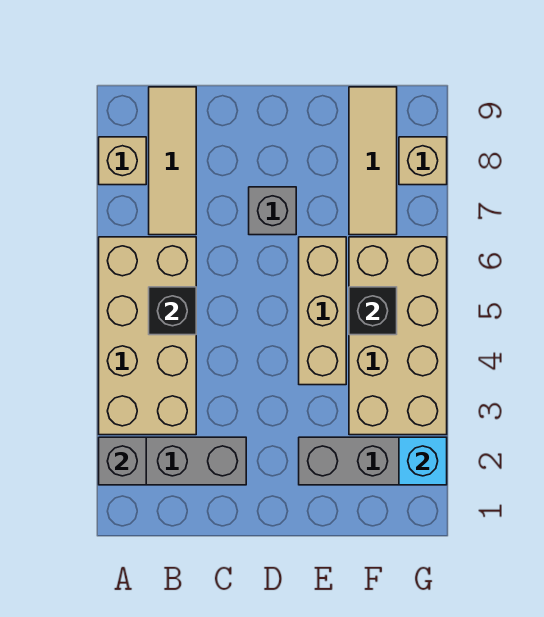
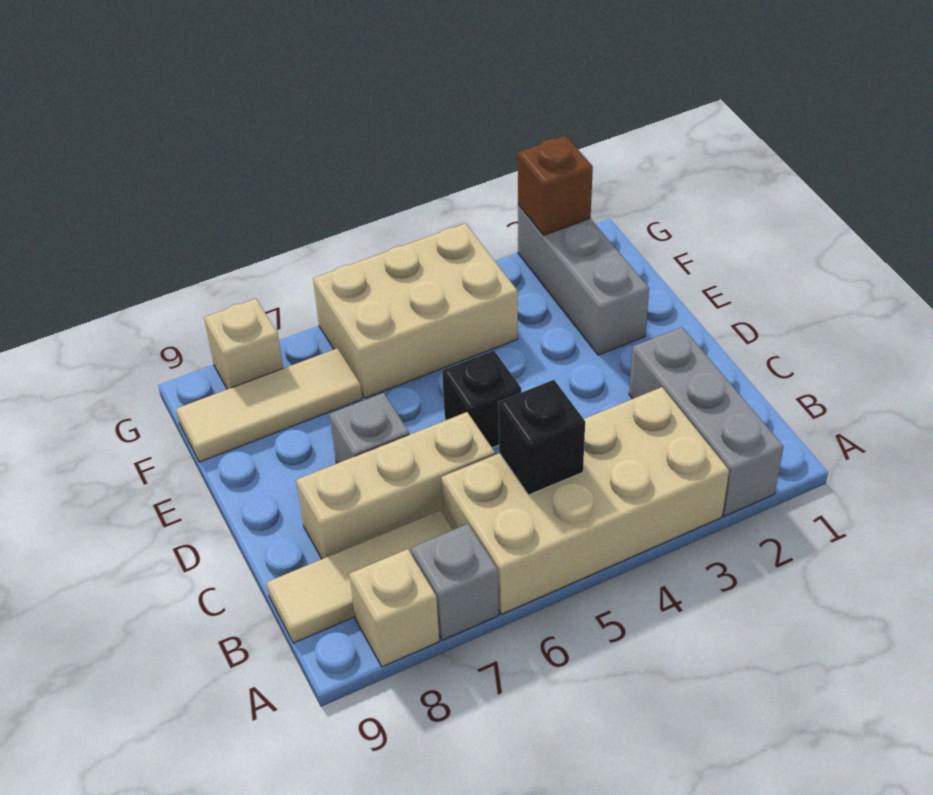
grey brick A2 level 2 -> grey brick A7 level 1
tan brick E4:E6 level 1 -> tan brick C6:C8 level 1
tan brick F3:G6 level 1 -> tan brick F4:G6 level 1
black brick F5 level 2 -> black brick D5 level 1
cyan brick G2 level 2 -> brown brick G2 level 2

